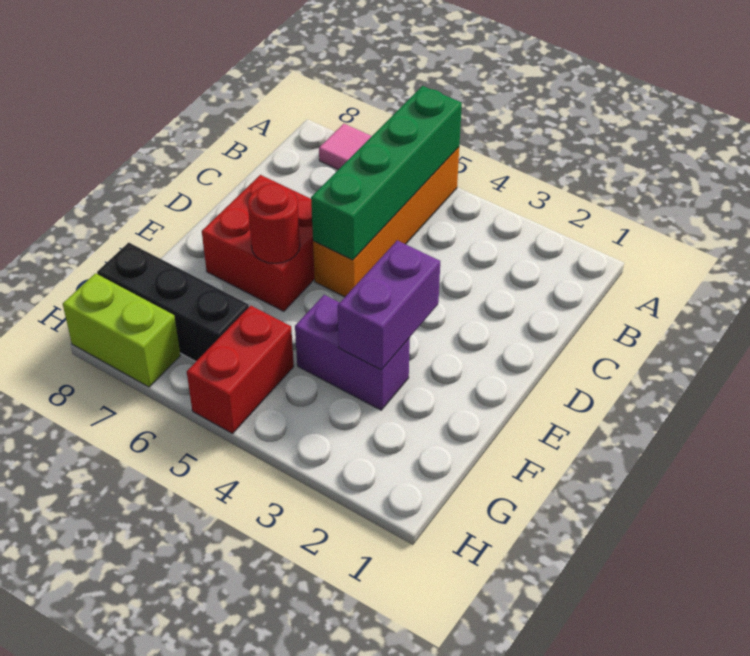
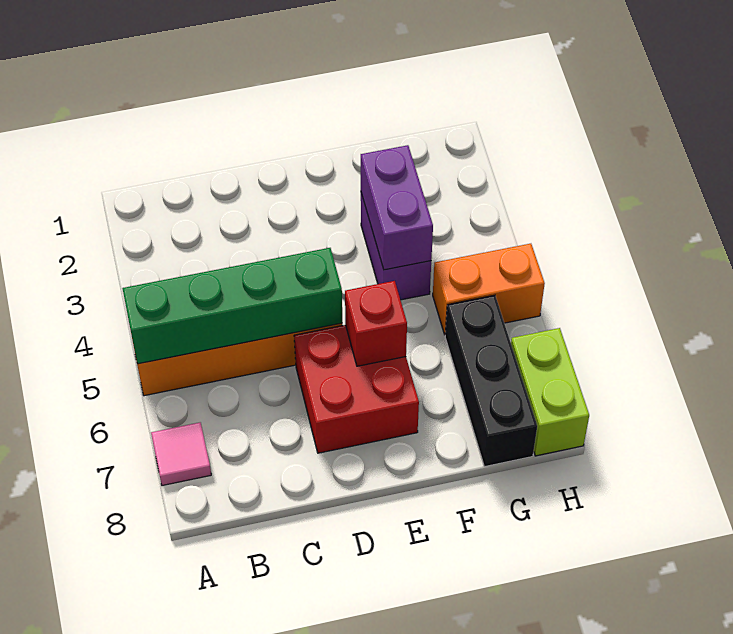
purple brick E3:F3 level 2 -> purple brick F3:F4 level 2
red round brick E6 level 2 -> red brick E6 level 2
red brick G5:H5 level 1 -> orange brick G5:H5 level 1

